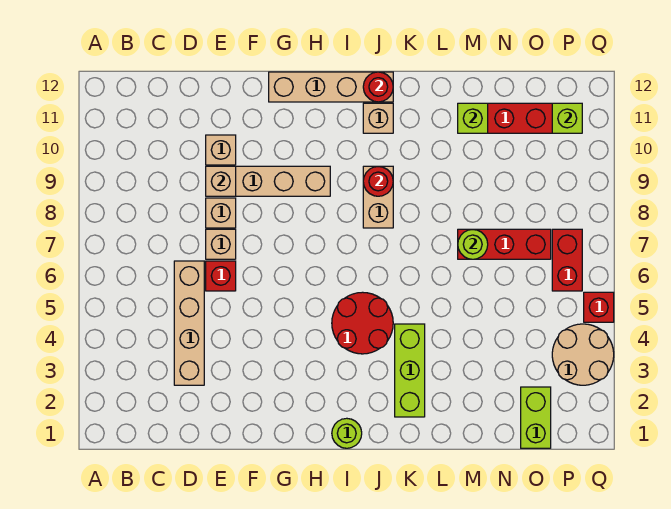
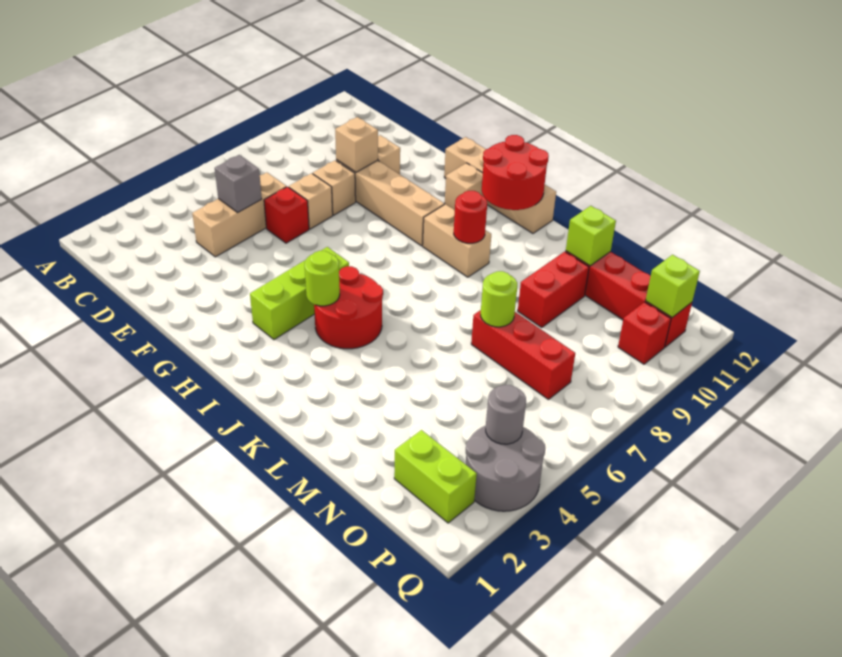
tan brick D3:D6 level 1 -> tan brick D4:D6 level 1
none -> grey brick D5 level 2
lime round brick I1 level 1 -> lime round brick I4 level 2
tan brick J8:J9 level 1 -> tan brick I9:J9 level 1
tan brick J11 level 1 -> tan brick H11 level 1
red round brick J12 level 2 -> red round brick I11:J12 level 2
lime brick K2:K4 level 1 -> lime brick H3:H5 level 1
lime brick O1:O2 level 1 -> lime brick O2:P2 level 1
tan round brick P3:Q4 level 1 -> grey round brick P3:Q4 level 1
none -> grey round brick P4 level 2
red brick P6:P7 level 1 -> red brick M9:M10 level 1
red brick Q5 level 1 -> red brick P10 level 1

